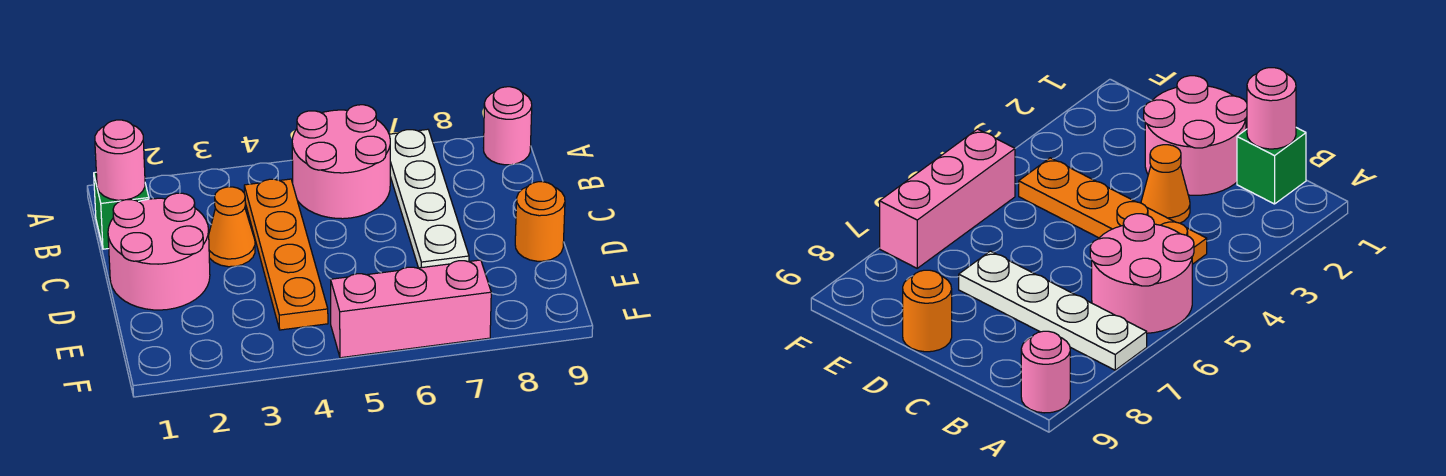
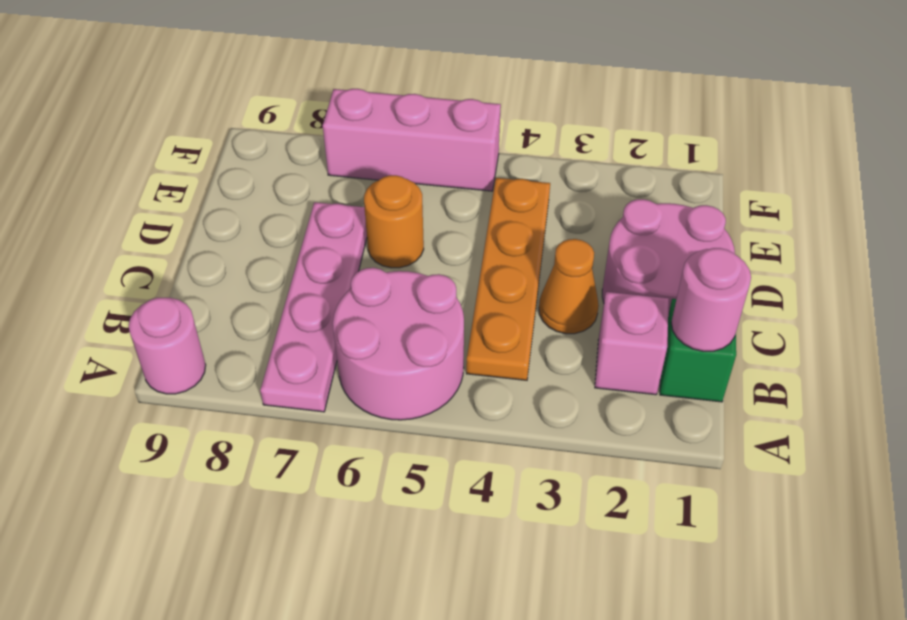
white plate A7:D7 level 1 -> pink plate A7:D7 level 1
none -> pink brick B2 level 1
orange round brick D9 level 1 -> orange round brick D6 level 1

